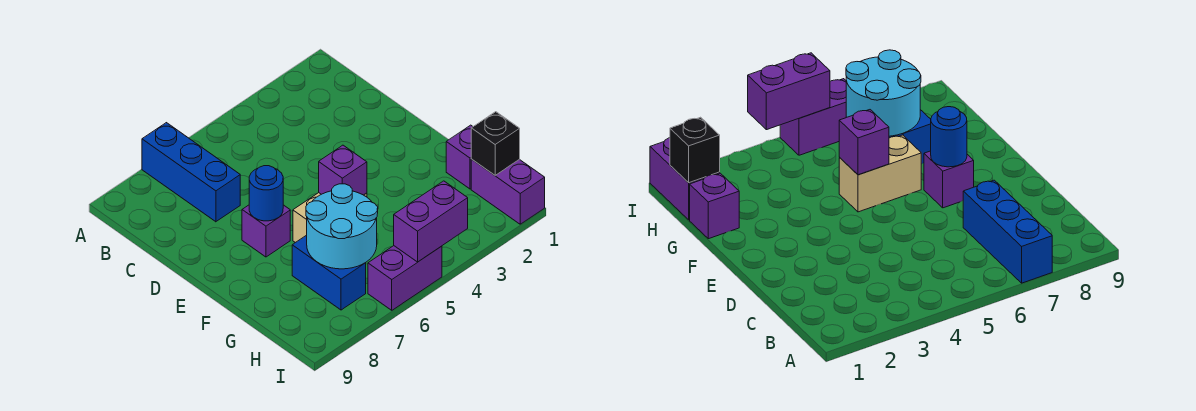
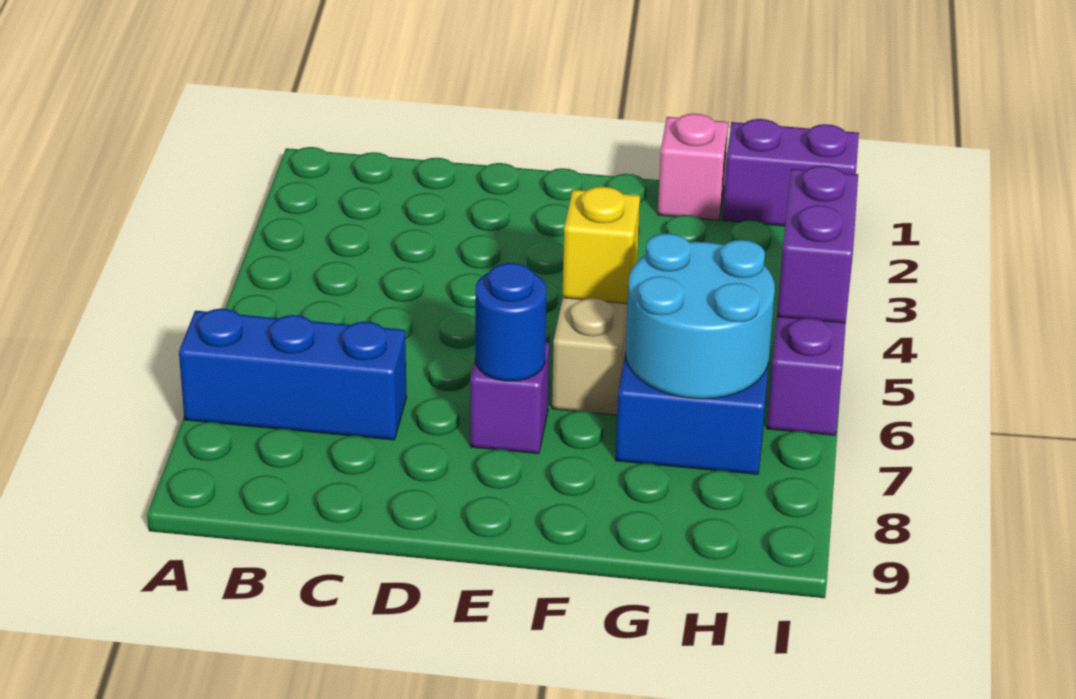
purple brick F5 level 2 -> yellow brick F5 level 2
purple brick G1 level 1 -> pink brick G1 level 1
black brick H1 level 2 -> none

